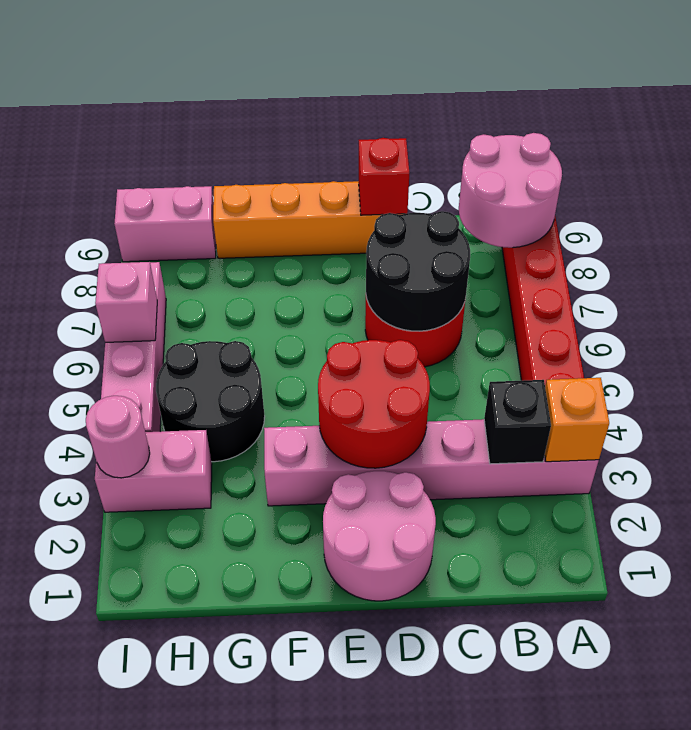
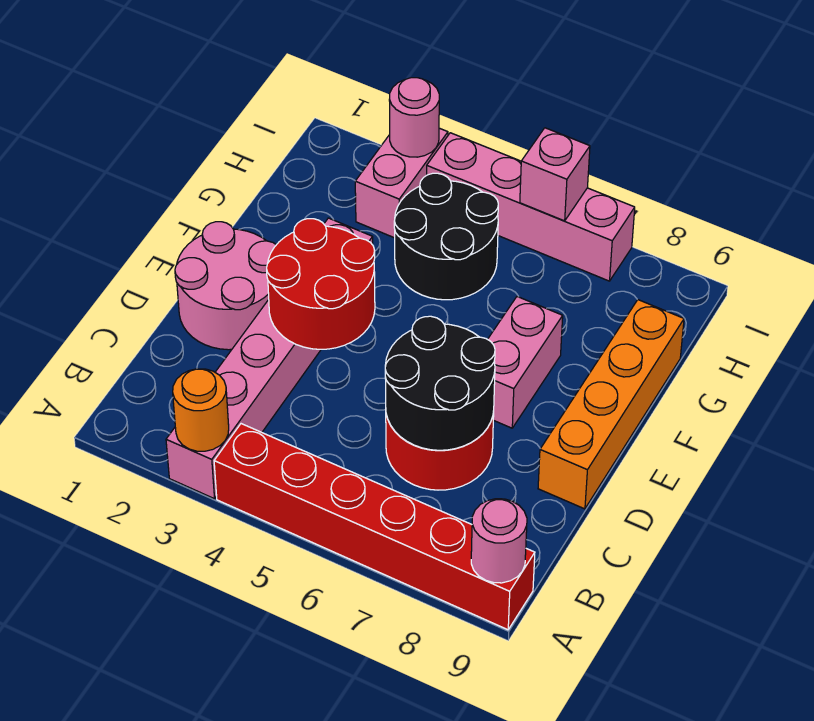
orange brick A3 level 2 -> orange round brick A3 level 2
pink round brick A8:B9 level 2 -> pink round brick A9 level 2
black brick B3 level 2 -> none
red brick D9 level 2 -> none
pink brick H9:I9 level 1 -> pink brick E7:F7 level 1

